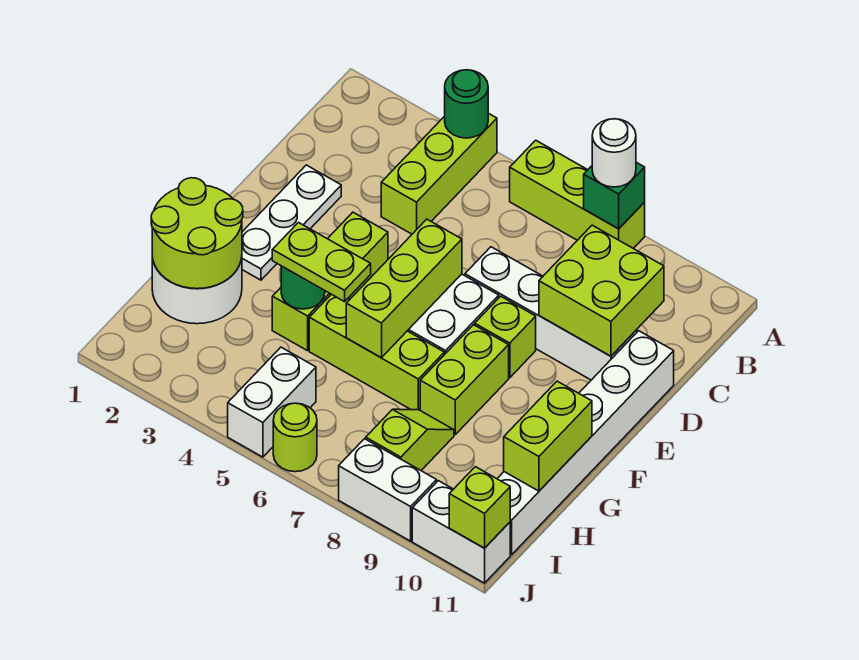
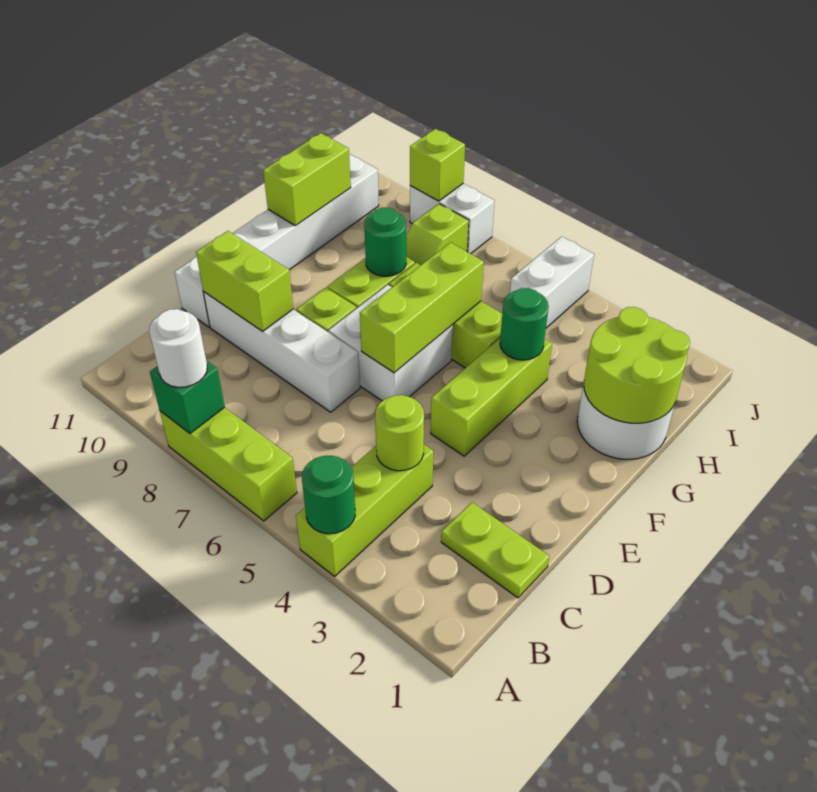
lime brick C9:D10 level 2 -> lime brick D9:D10 level 2
white plate D2:F2 level 1 -> none
lime plate G4:G5 level 3 -> lime plate C1:C2 level 1
none -> green round brick G8 level 2
lime round brick J6 level 1 -> lime round brick C4 level 2
white brick J10:J11 level 1 -> none
lime brick J11 level 2 -> lime brick J9 level 2

